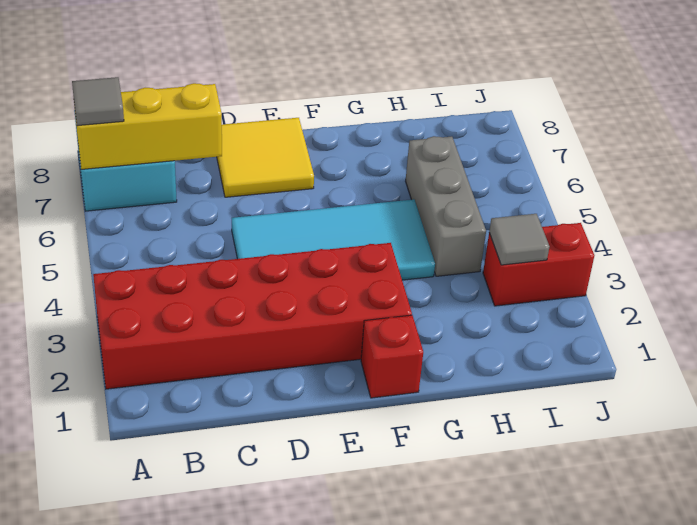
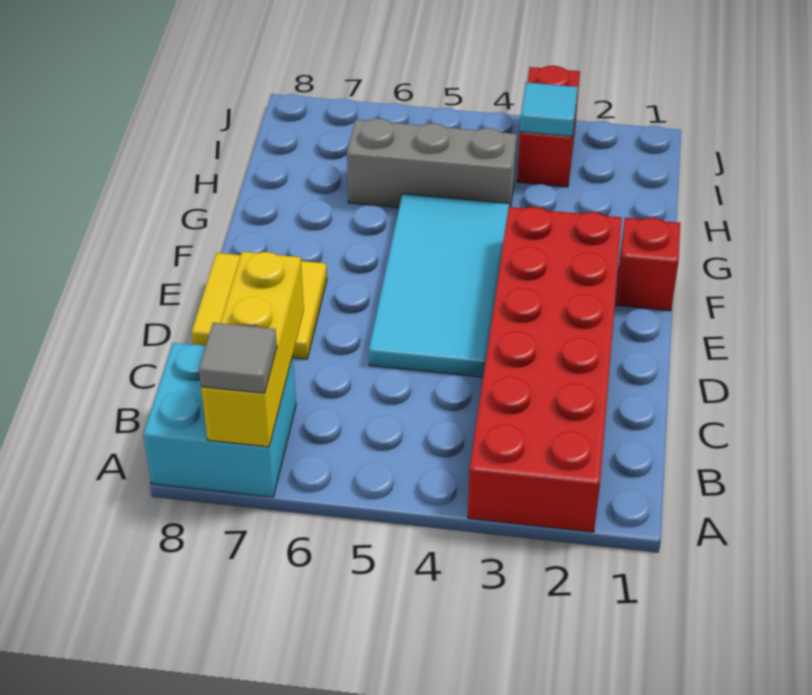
grey tile I3 level 2 -> cyan tile I3 level 2

